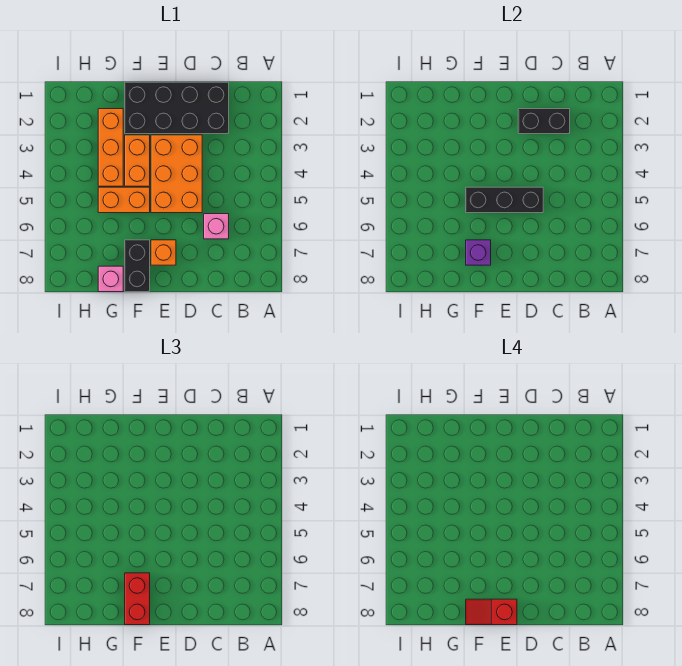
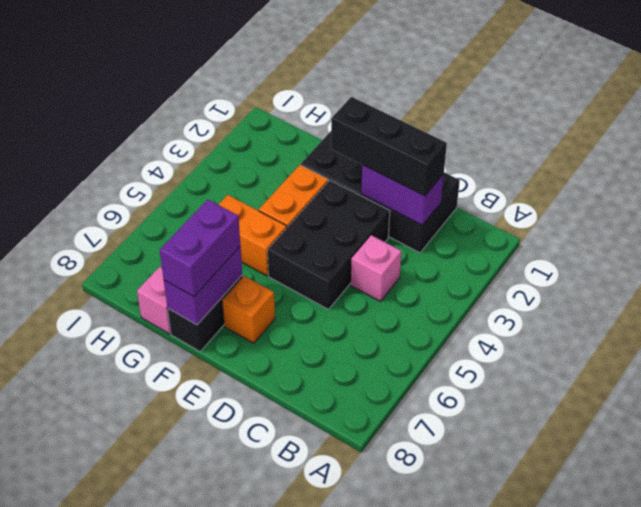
black brick C2:D2 level 2 -> purple brick C2:D2 level 2
pink brick C6 level 1 -> pink brick C4 level 1
orange brick D3:E5 level 1 -> black brick D3:E5 level 1
black brick D5:F5 level 2 -> black brick C2:E2 level 3
red slope E8:F8 level 4 top E -> none
purple brick F7 level 2 -> purple brick F7:F8 level 2
red brick F7:F8 level 3 -> purple brick F7:F8 level 3
orange brick G2:G4 level 1 -> none

